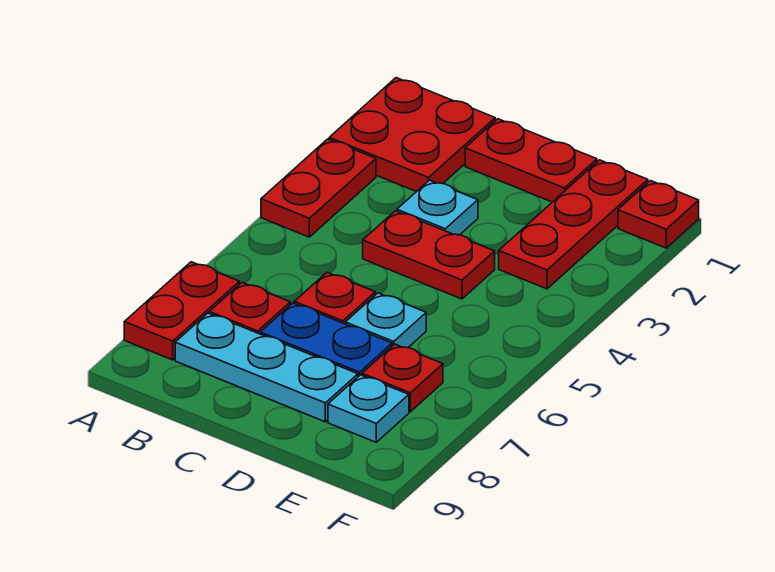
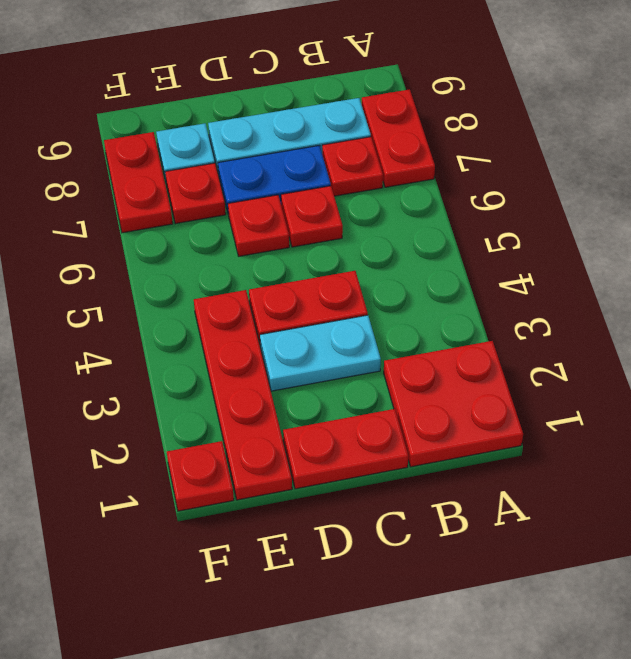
red plate A3:A4 level 1 -> red plate F7:F8 level 1
cyan plate C3 level 1 -> cyan plate C3:D3 level 1
cyan plate D6 level 1 -> red plate D6 level 1
red plate E1:E3 level 1 -> red plate E1:E4 level 1

